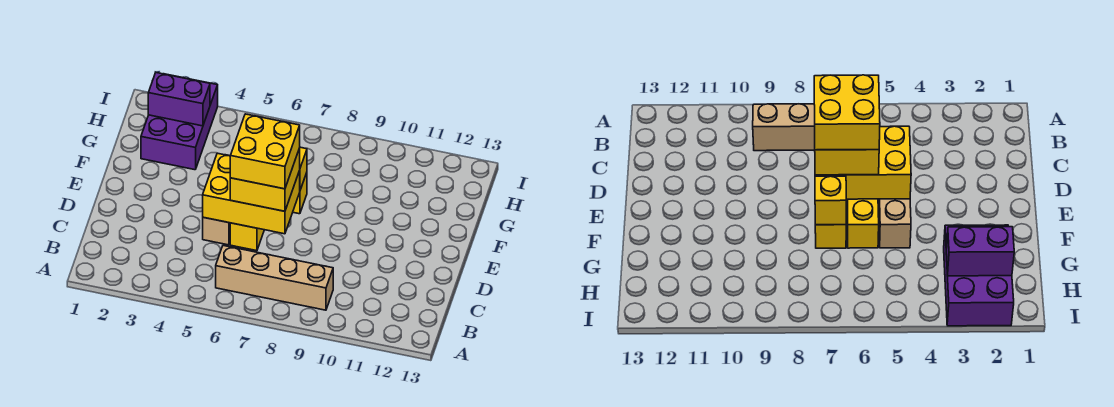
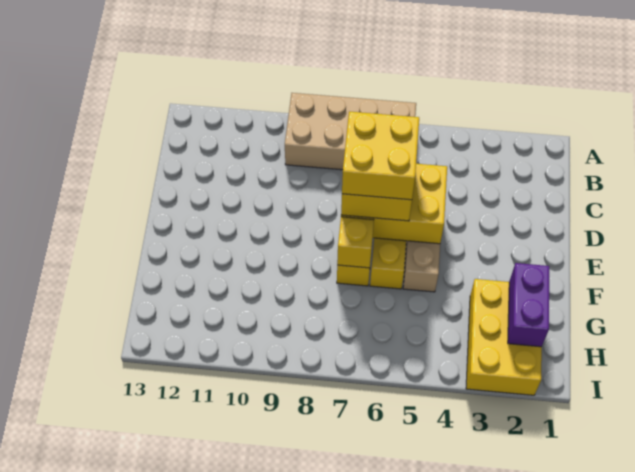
tan brick B6:B9 level 1 -> tan brick A6:B9 level 1
purple brick G2:I3 level 1 -> yellow brick G2:I3 level 1
purple brick H2:H3 level 2 -> purple brick G2:H2 level 2

